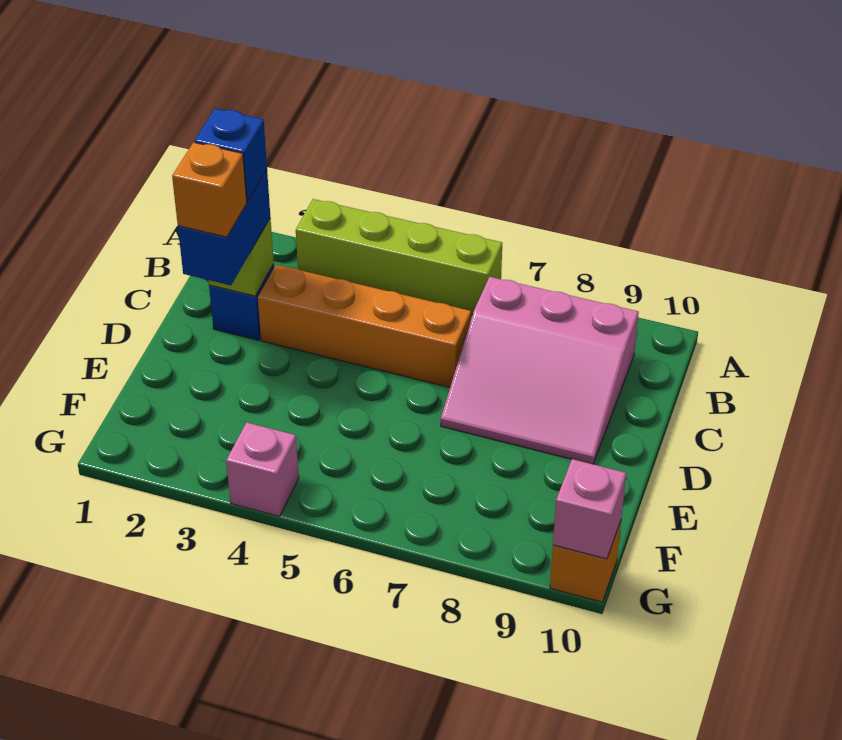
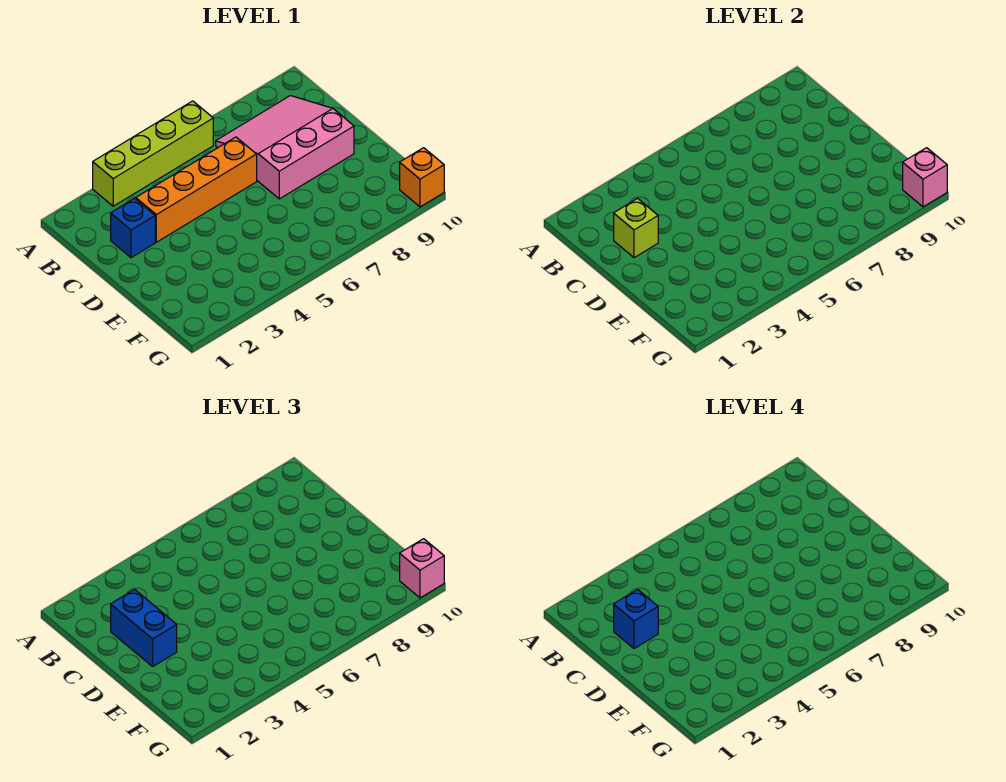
pink slope B7:D9 level 1 top B -> pink slope B7:D9 level 1 top D
orange brick D2 level 4 -> none
pink brick G4 level 1 -> pink brick G10 level 3

